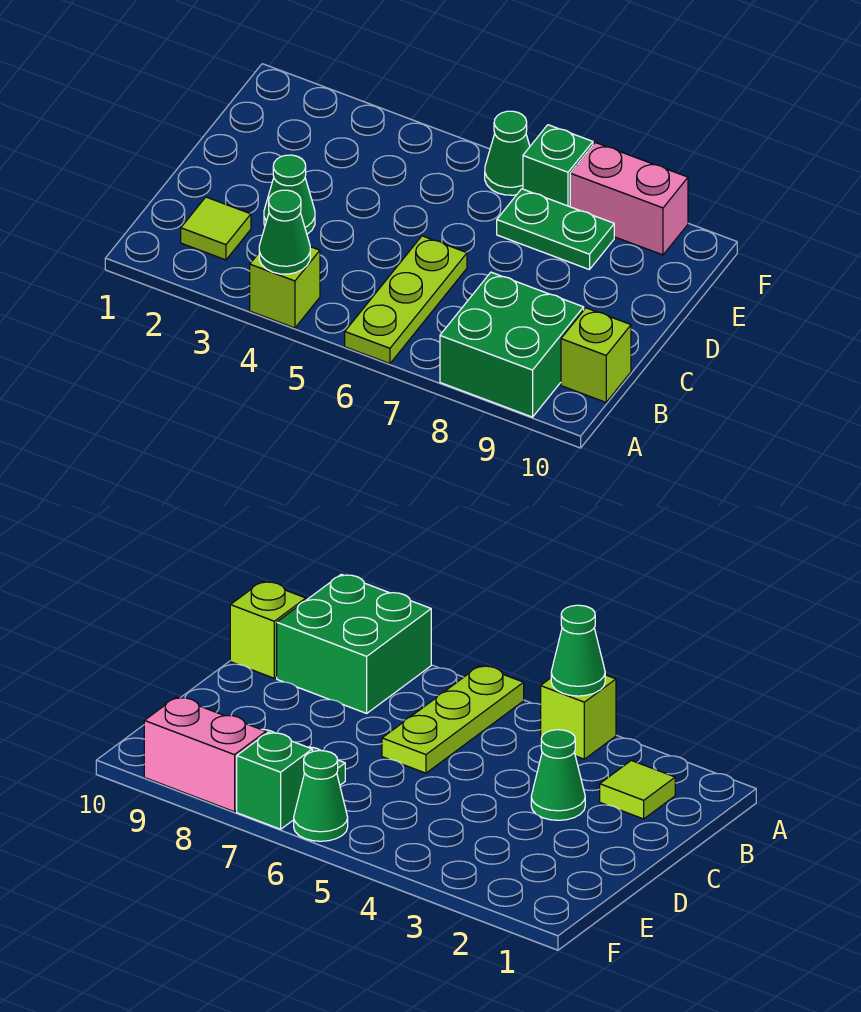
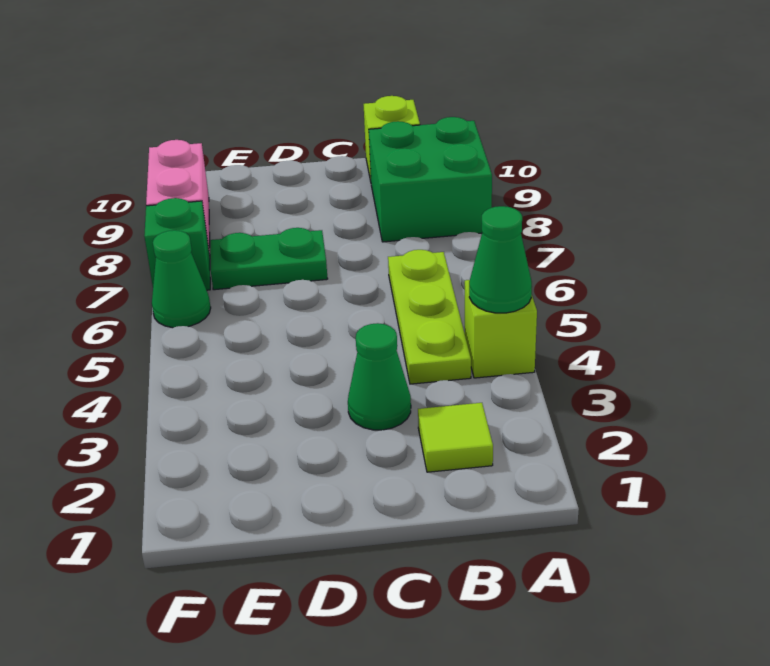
lime plate A6:C6 level 1 -> lime plate B4:B6 level 1
green plate E7:E8 level 1 -> green plate D7:E7 level 1

